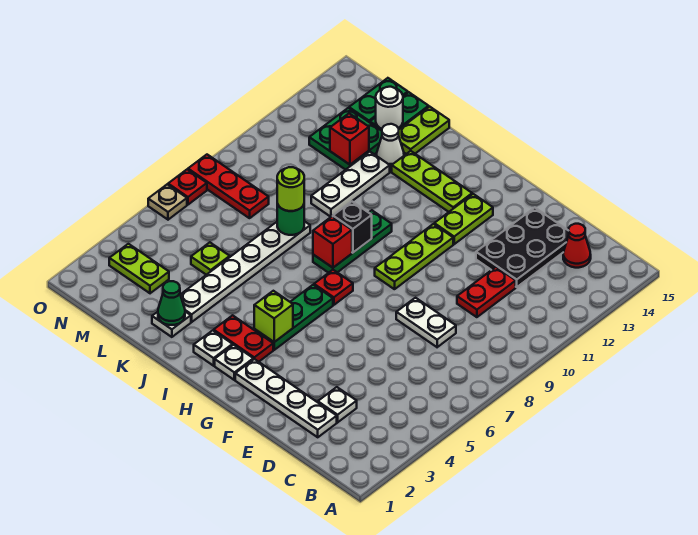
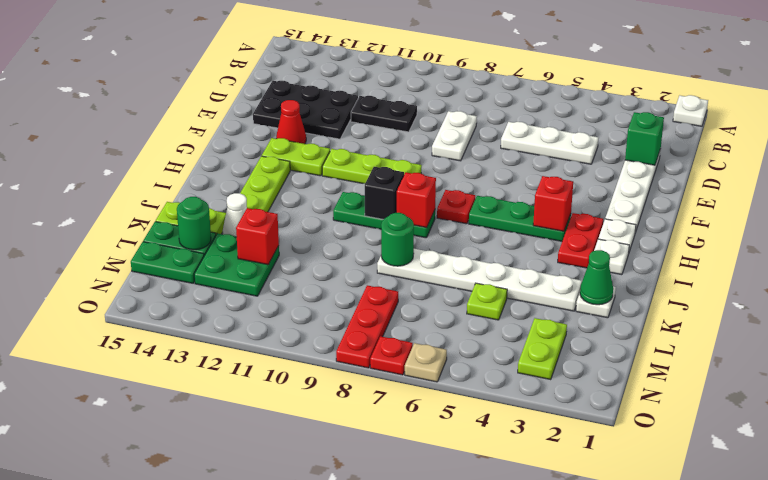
red cone C14 level 1 -> red cone F13 level 1
none -> green brick D2 level 2
white plate D3 level 1 -> white plate A1 level 1
red plate D10:D11 level 1 -> black plate D10:D11 level 1
lime brick H4 level 2 -> red brick H4 level 2
lime round brick K8 level 3 -> none
white plate K10:K12 level 1 -> white plate D4:D6 level 1
white round brick L14 level 2 -> green round brick L14 level 2

